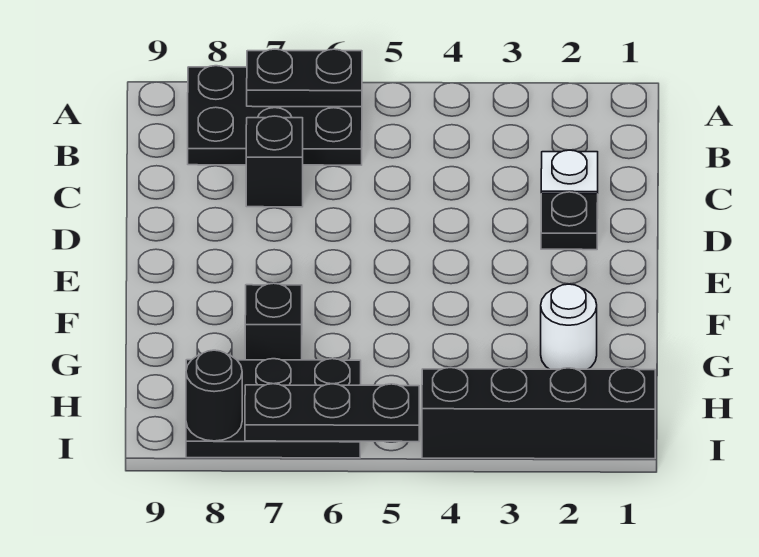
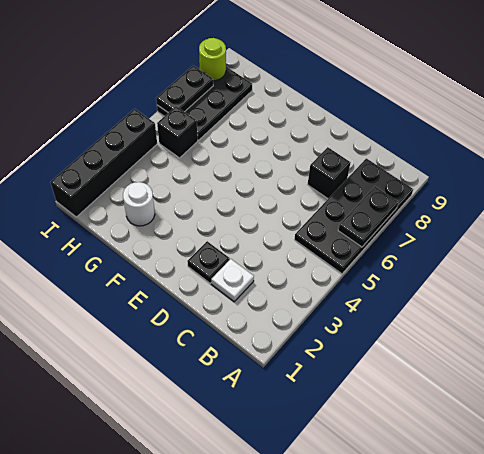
black plate A6:B8 level 1 -> black plate A5:B8 level 1
black brick G7 level 1 -> black brick H5 level 1
black plate I5:I7 level 2 -> black plate I6:I7 level 2
black round brick I8 level 2 -> lime round brick I8 level 2

